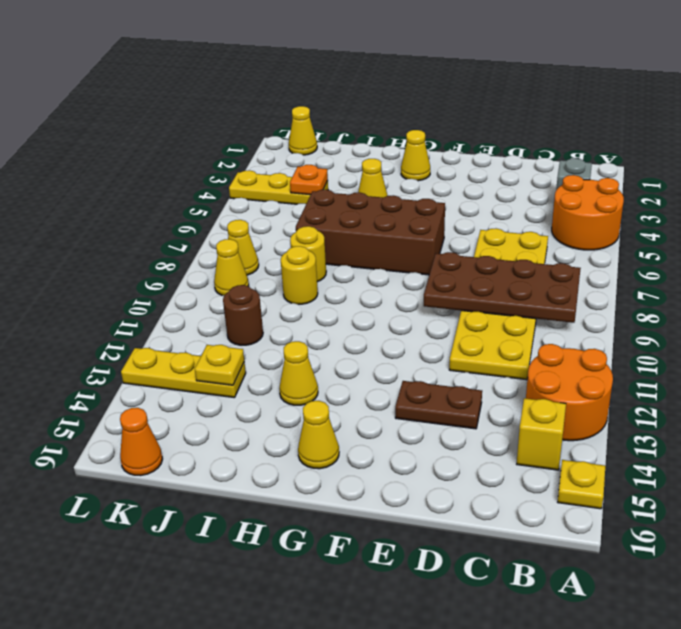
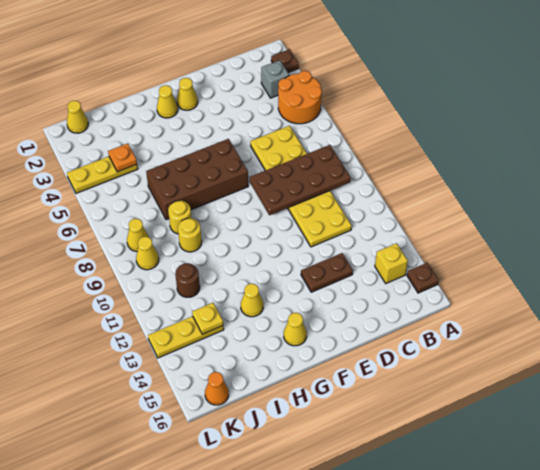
none -> brown plate A2 level 1
orange round brick A12:B13 level 1 -> none
yellow plate A15 level 1 -> brown plate A15 level 1
yellow cone H4 level 1 -> yellow cone F2 level 1

